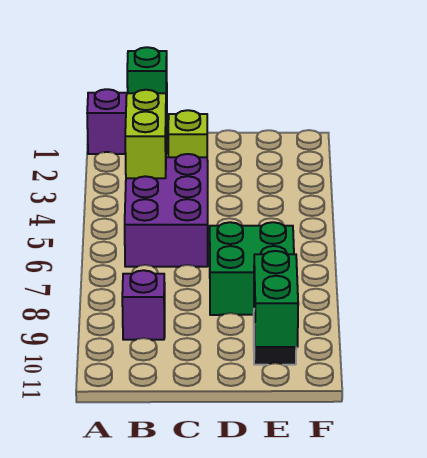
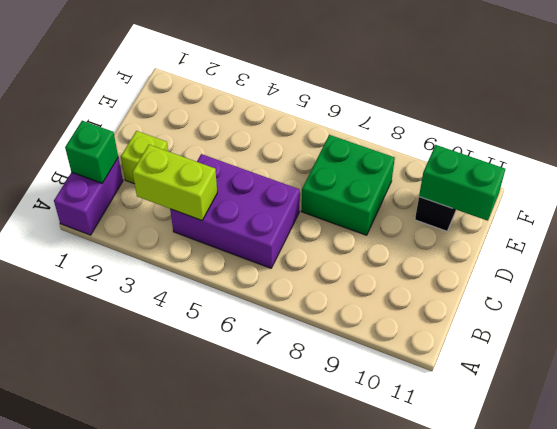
purple brick B9 level 1 -> none

